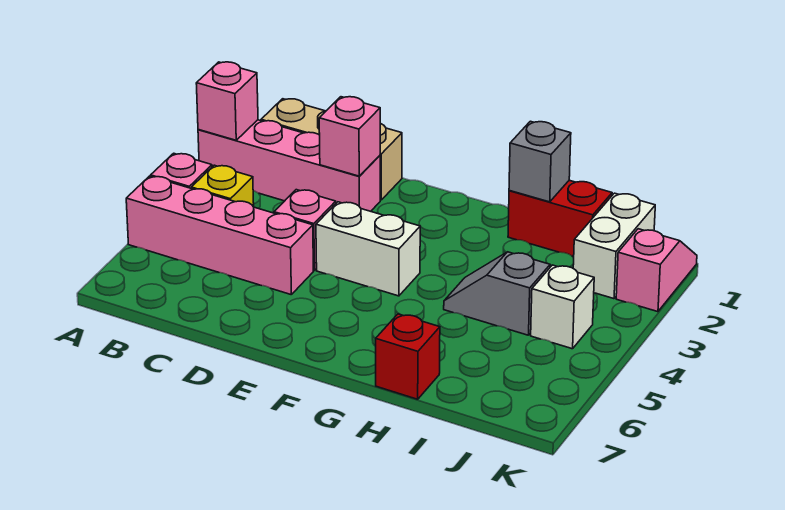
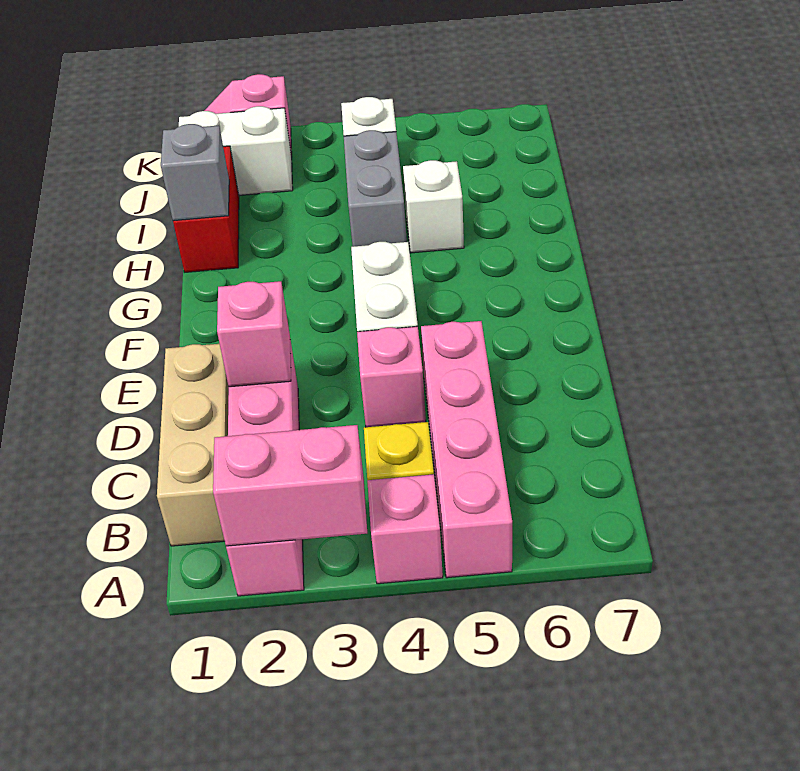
pink brick A2 level 2 -> pink brick A2:A3 level 2
grey slope H4:I4 level 1 top I -> grey brick H4:I4 level 1
none -> white brick H5 level 1
red brick H7 level 1 -> none

